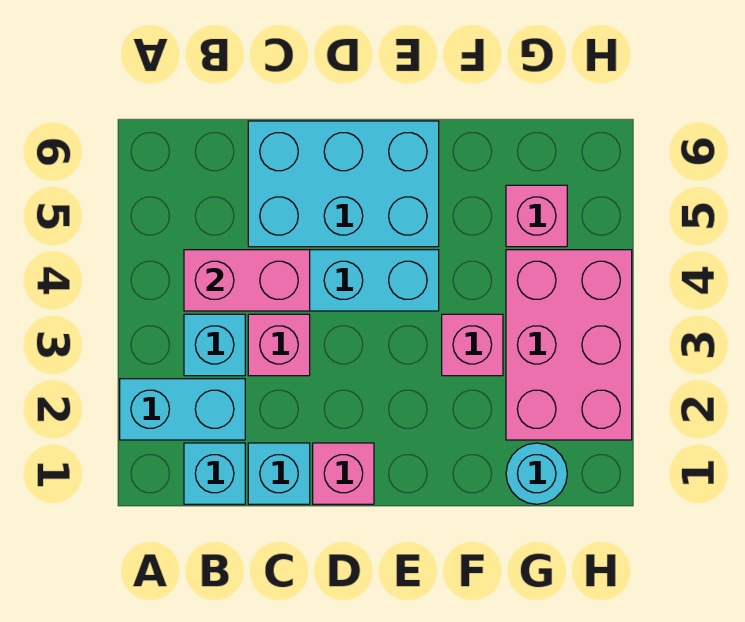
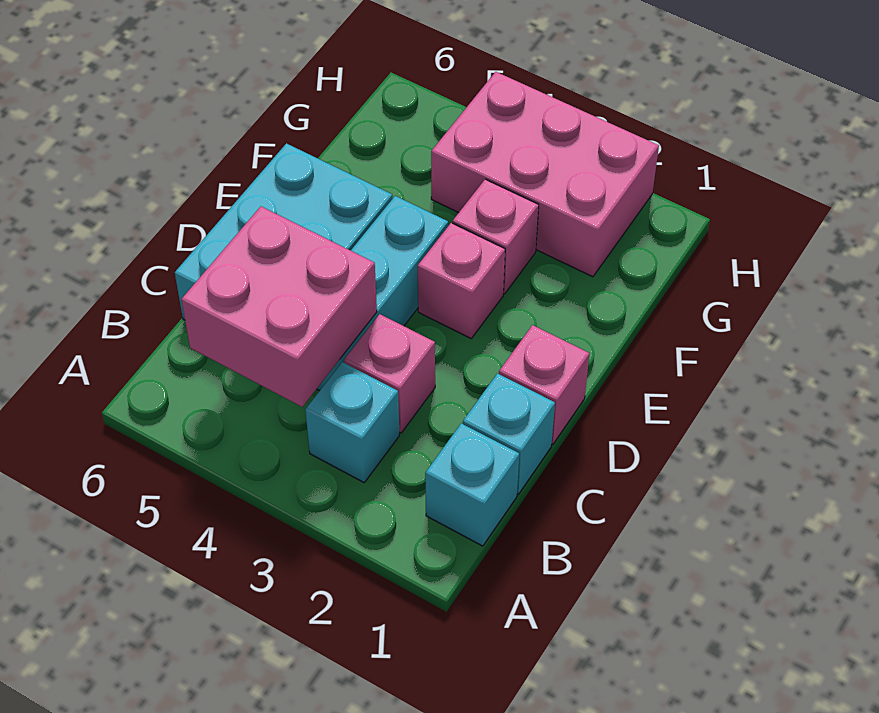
cyan brick A2:B2 level 1 -> none
pink brick B4:C4 level 2 -> pink brick B4:C5 level 2
cyan round brick G1 level 1 -> none
pink brick G5 level 1 -> pink brick E3 level 1

